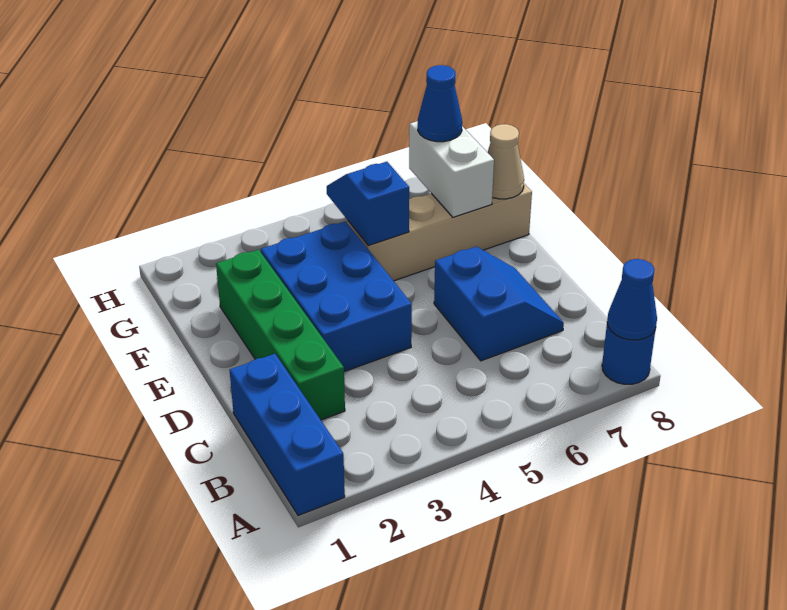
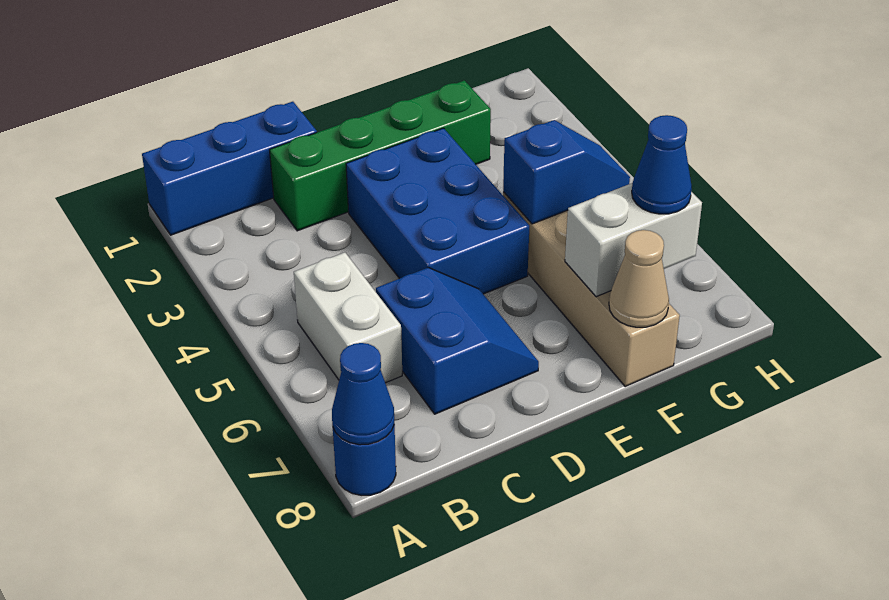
none -> white brick B5:B6 level 1
blue slope C6:D7 level 1 top 6 -> blue slope C6:D7 level 1 top C
blue brick D3:F4 level 1 -> blue brick D3:E5 level 1

